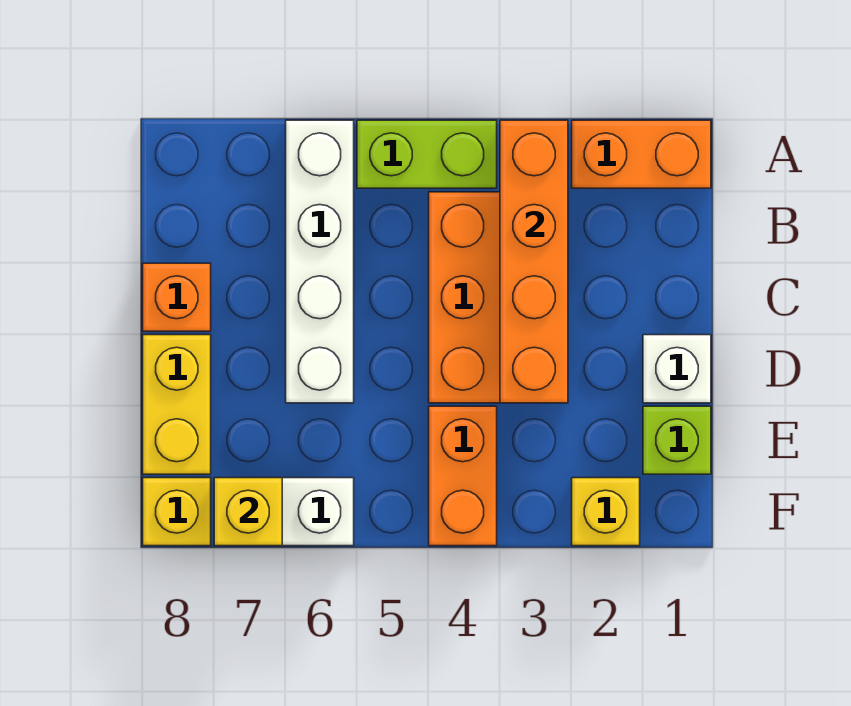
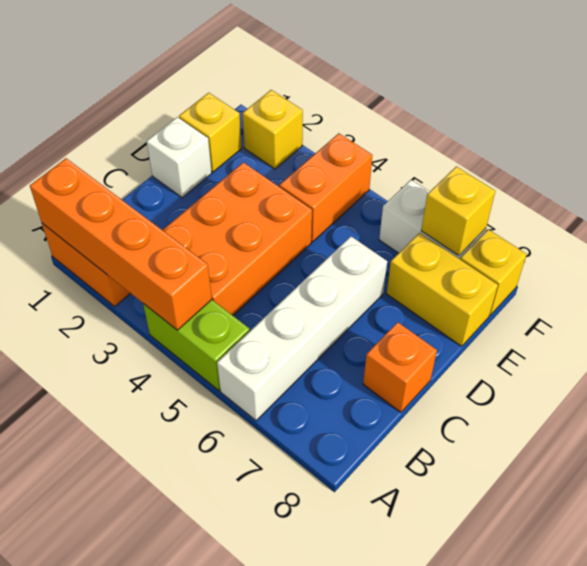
orange brick A3:D3 level 2 -> orange brick A1:A4 level 2
yellow brick D8:E8 level 1 -> yellow brick E7:E8 level 1
lime brick E1 level 1 -> yellow brick E1 level 1

